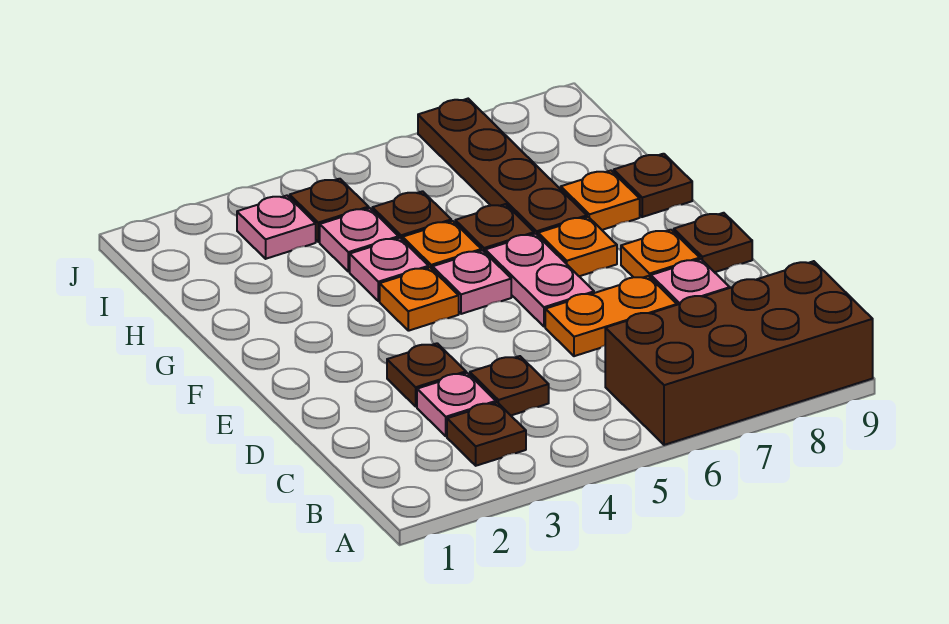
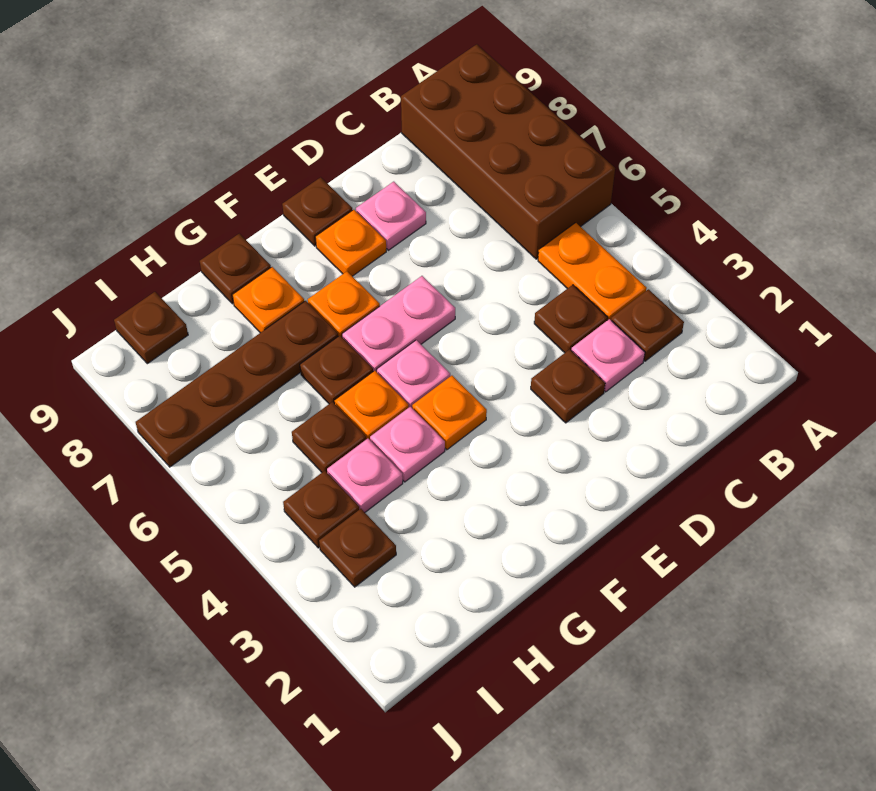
orange plate D6:D7 level 1 -> orange plate B4:B5 level 1
pink plate I3 level 1 -> brown plate I3 level 1
none -> brown plate I9 level 1

